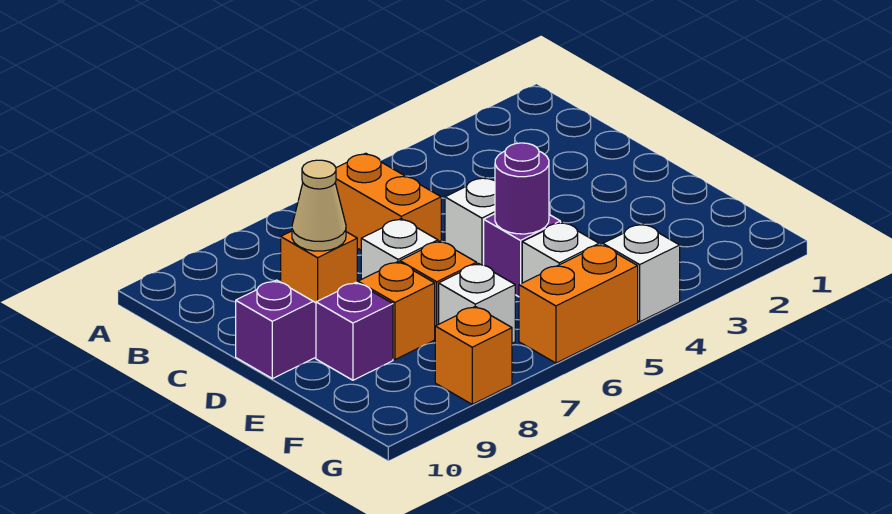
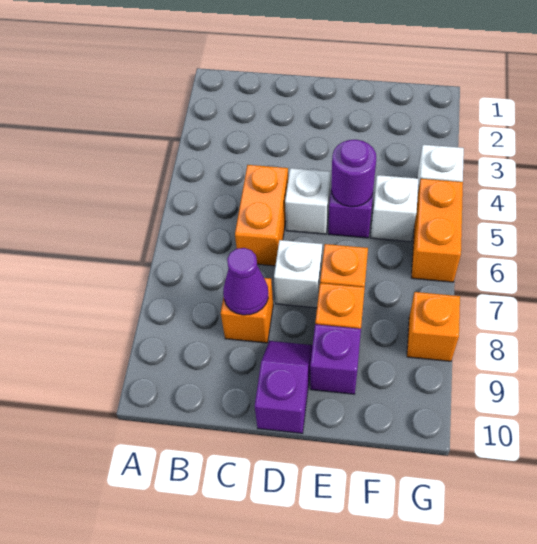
orange brick B6:C6 level 1 -> orange brick C5:C6 level 1
tan cone C8 level 2 -> purple cone C8 level 2
white brick F7 level 1 -> none

